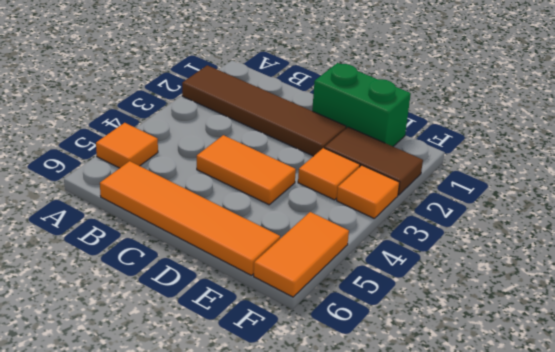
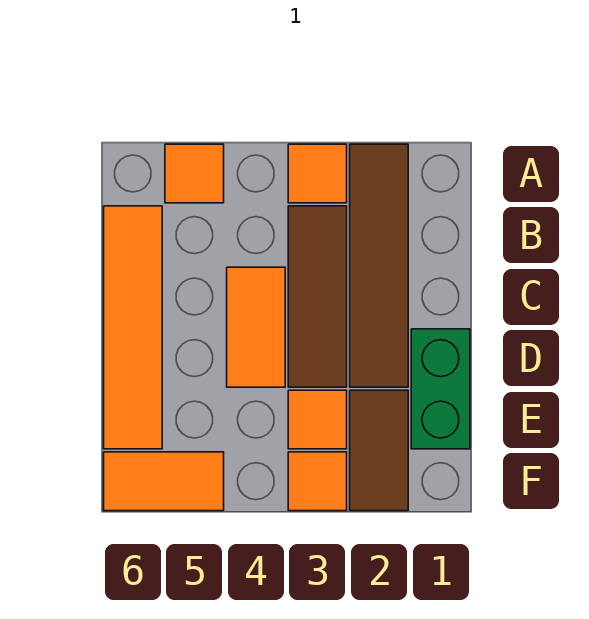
none -> orange tile A3 level 1
none -> brown tile B3:D3 level 1

